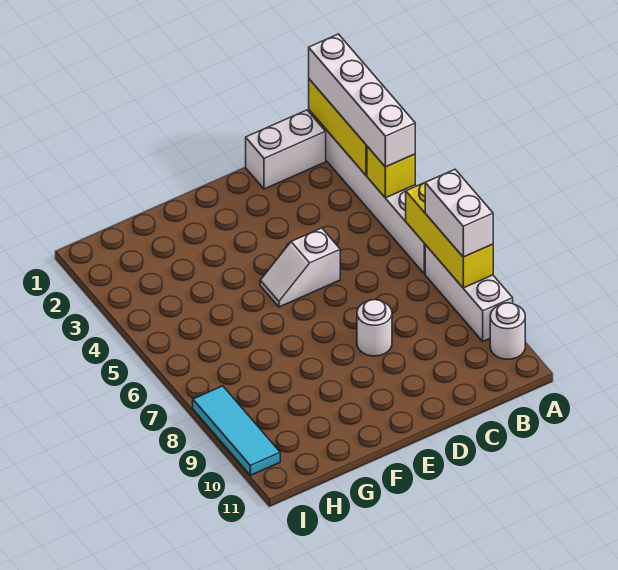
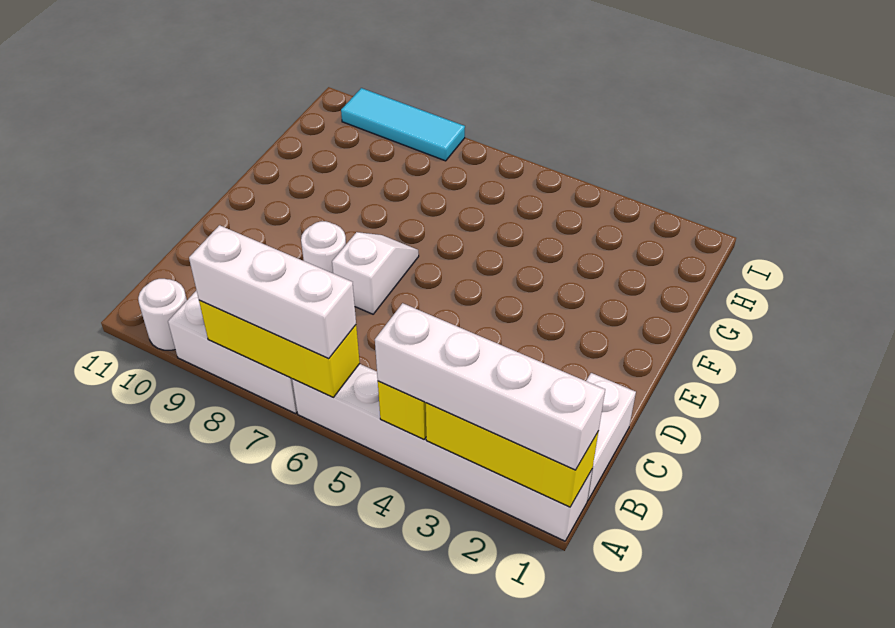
white brick A7:A8 level 3 -> white brick A6:A8 level 3
white slope D5:E5 level 1 top D -> white slope D7:E7 level 1 top D

